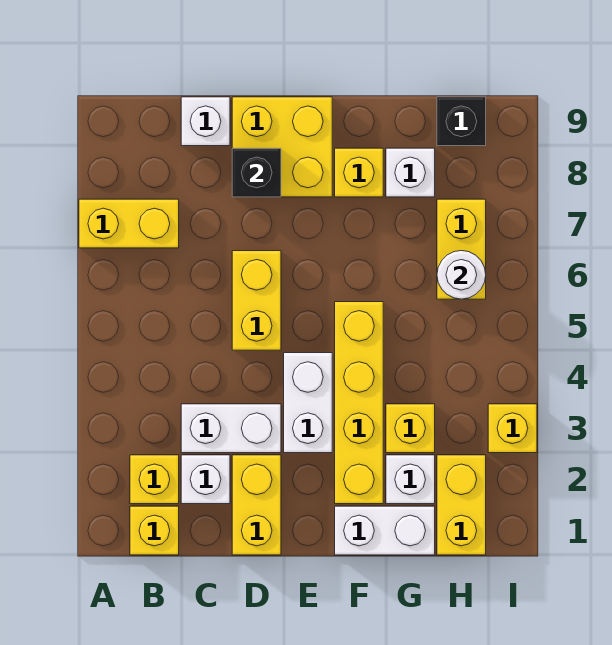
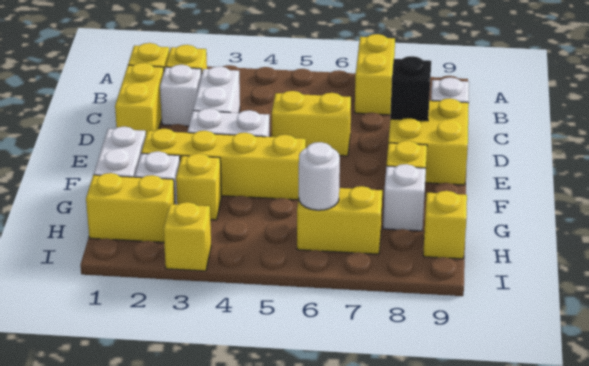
yellow brick D1:D2 level 1 -> yellow brick C1:D1 level 1
black brick H9 level 1 -> yellow brick H9 level 1

